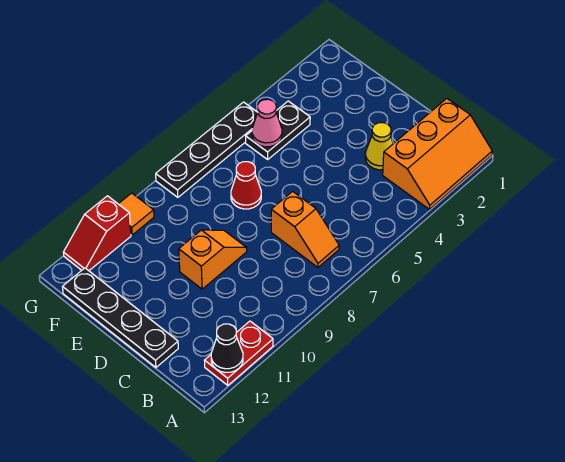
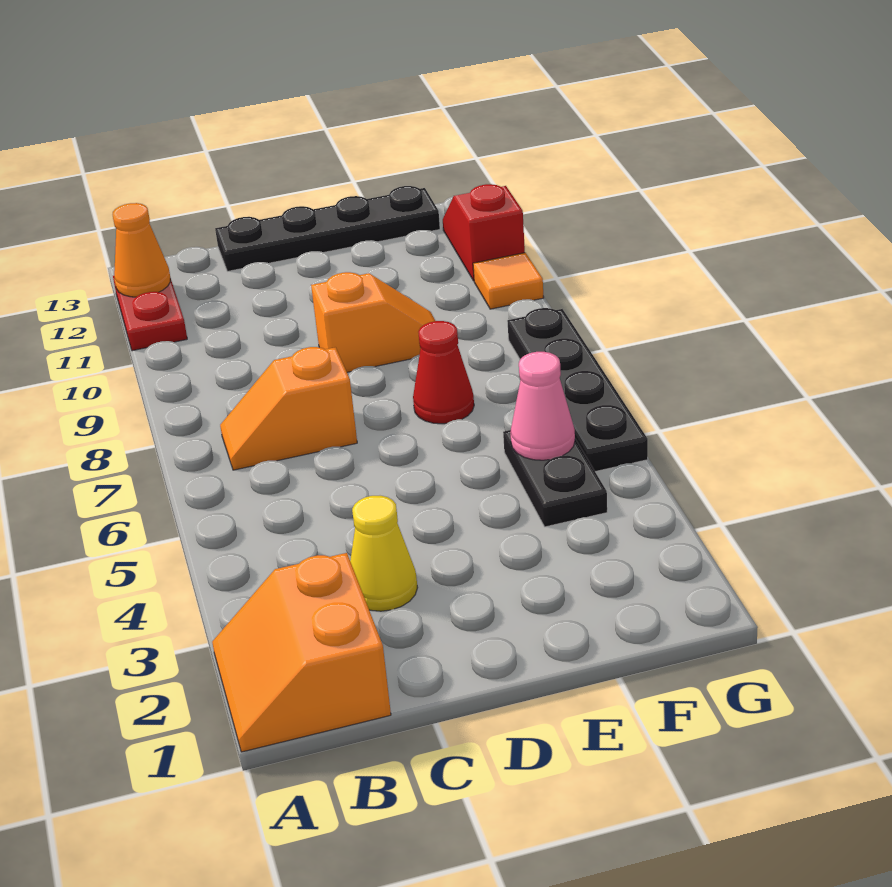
orange slope A1:B3 level 1 top B -> orange slope A1:B2 level 1 top B
black cone A12 level 2 -> orange cone A12 level 2
orange slope D9:D10 level 1 top 10 -> orange slope D9:E9 level 1 top D

